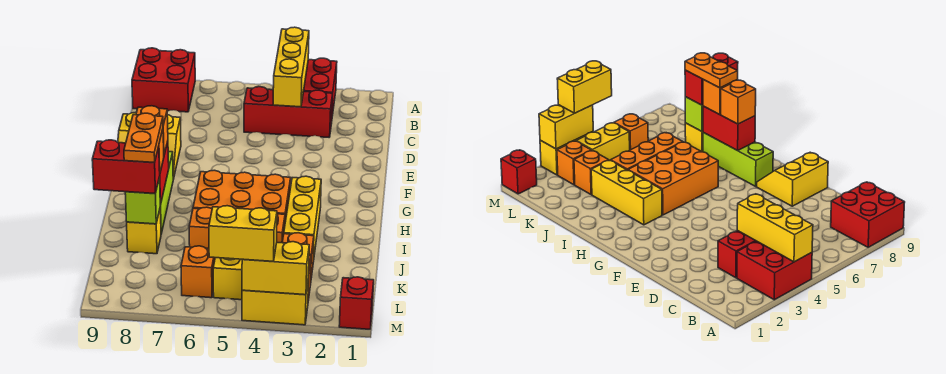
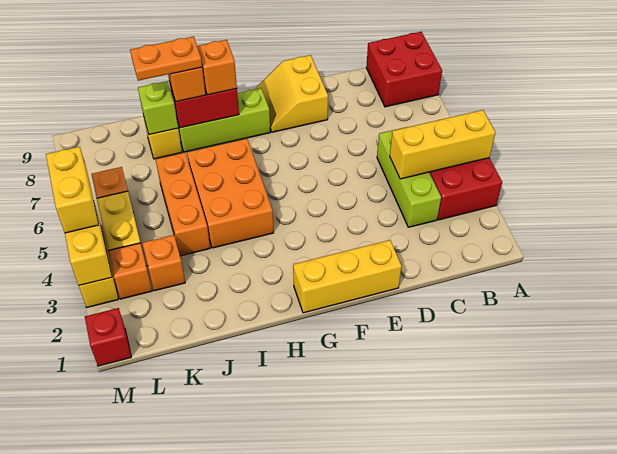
red brick C3:C5 level 1 -> lime brick C3:C5 level 1
yellow brick H3:J3 level 1 -> yellow brick E1:G1 level 1
red brick J8:J9 level 3 -> none

